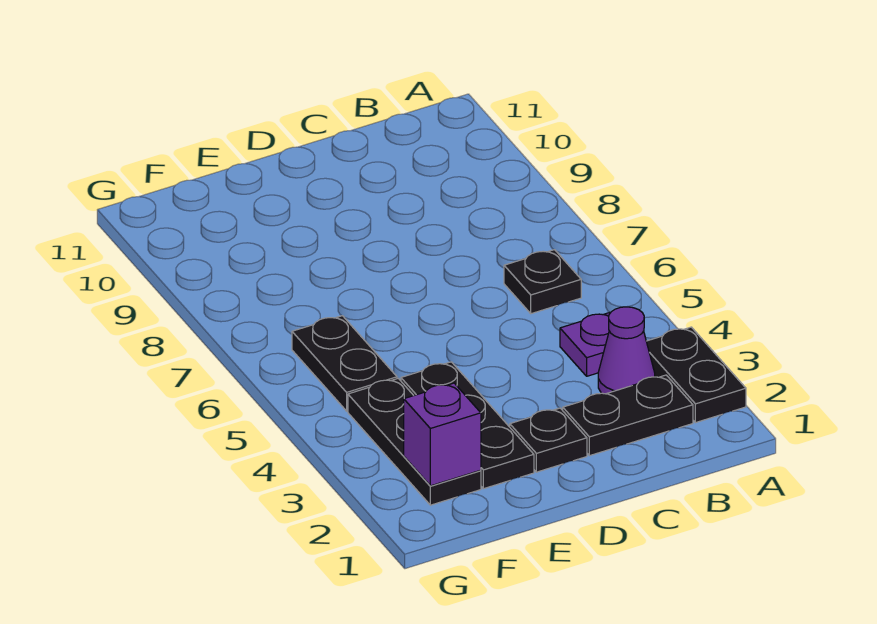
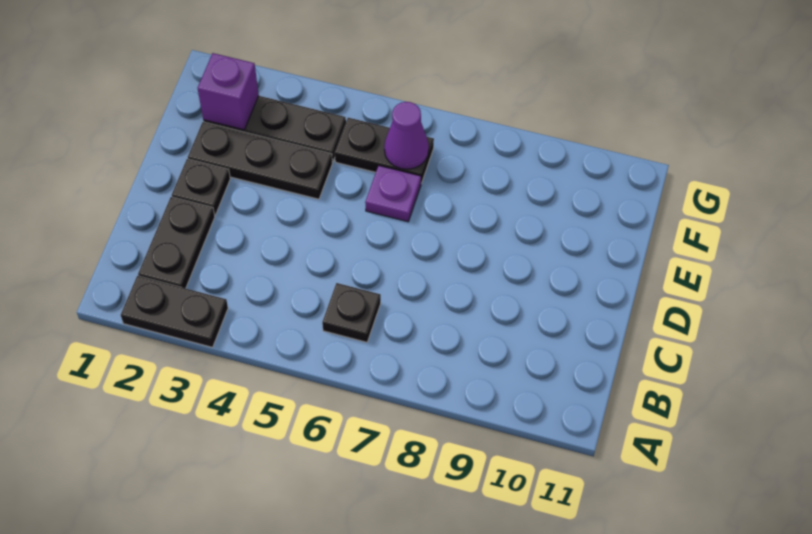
purple cone B3 level 1 -> purple cone F6 level 2
purple plate B4 level 1 -> purple plate E6 level 1

